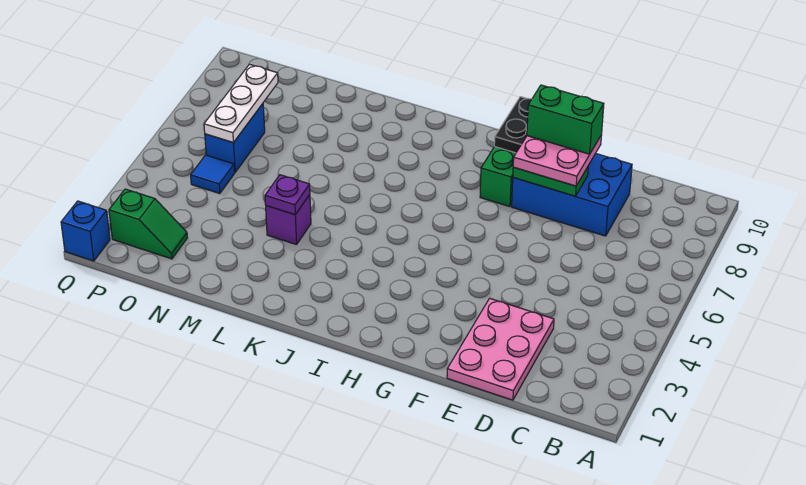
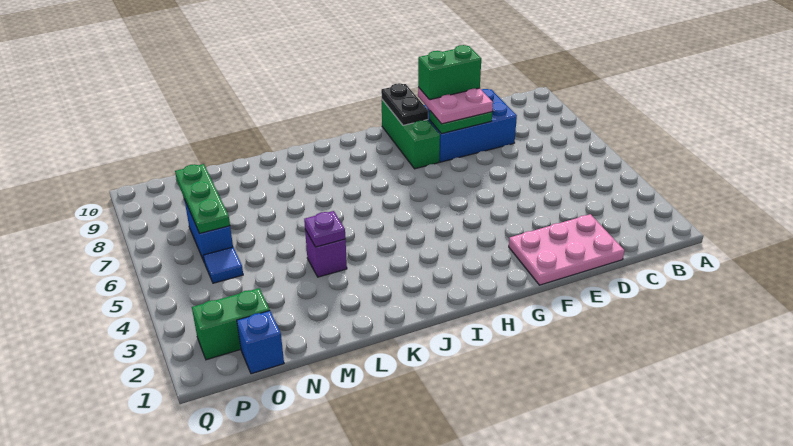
pink plate D1:E3 level 1 -> pink plate D1:F2 level 1
green slope O2:P2 level 1 top P -> green brick O2:P2 level 1
white plate O6:O8 level 2 -> green plate O6:O8 level 2
blue brick Q1 level 1 -> blue brick O1 level 1

